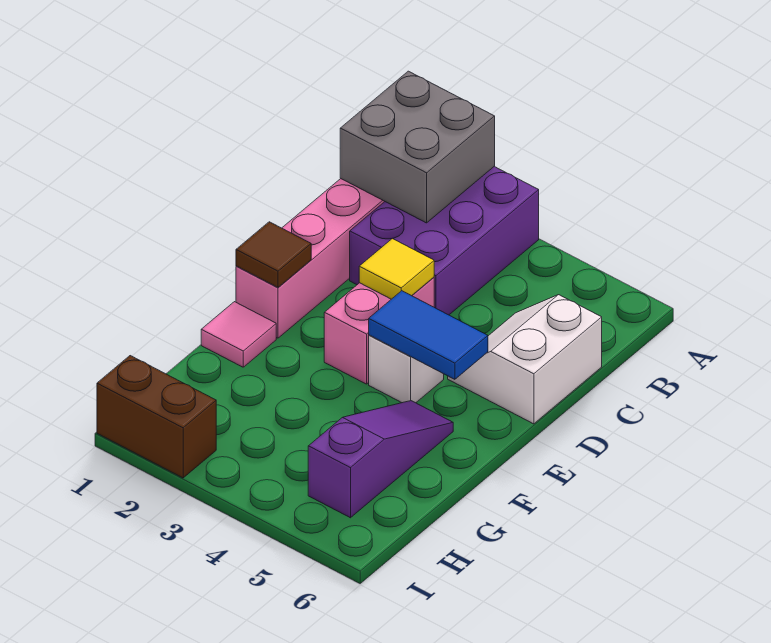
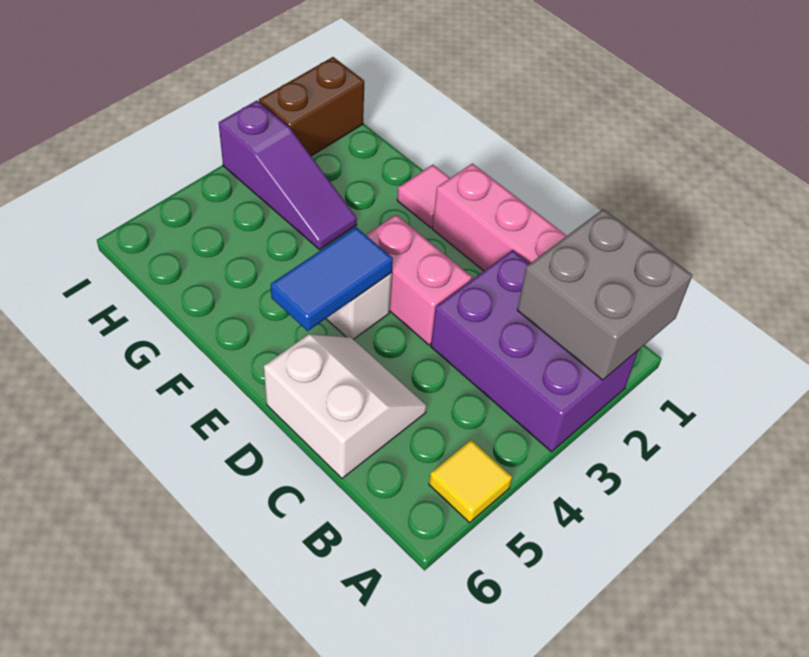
yellow tile D3 level 2 -> yellow tile A5 level 1
brown tile E1 level 2 -> none
purple slope F5:H5 level 1 top H -> purple slope G3:I3 level 1 top I

